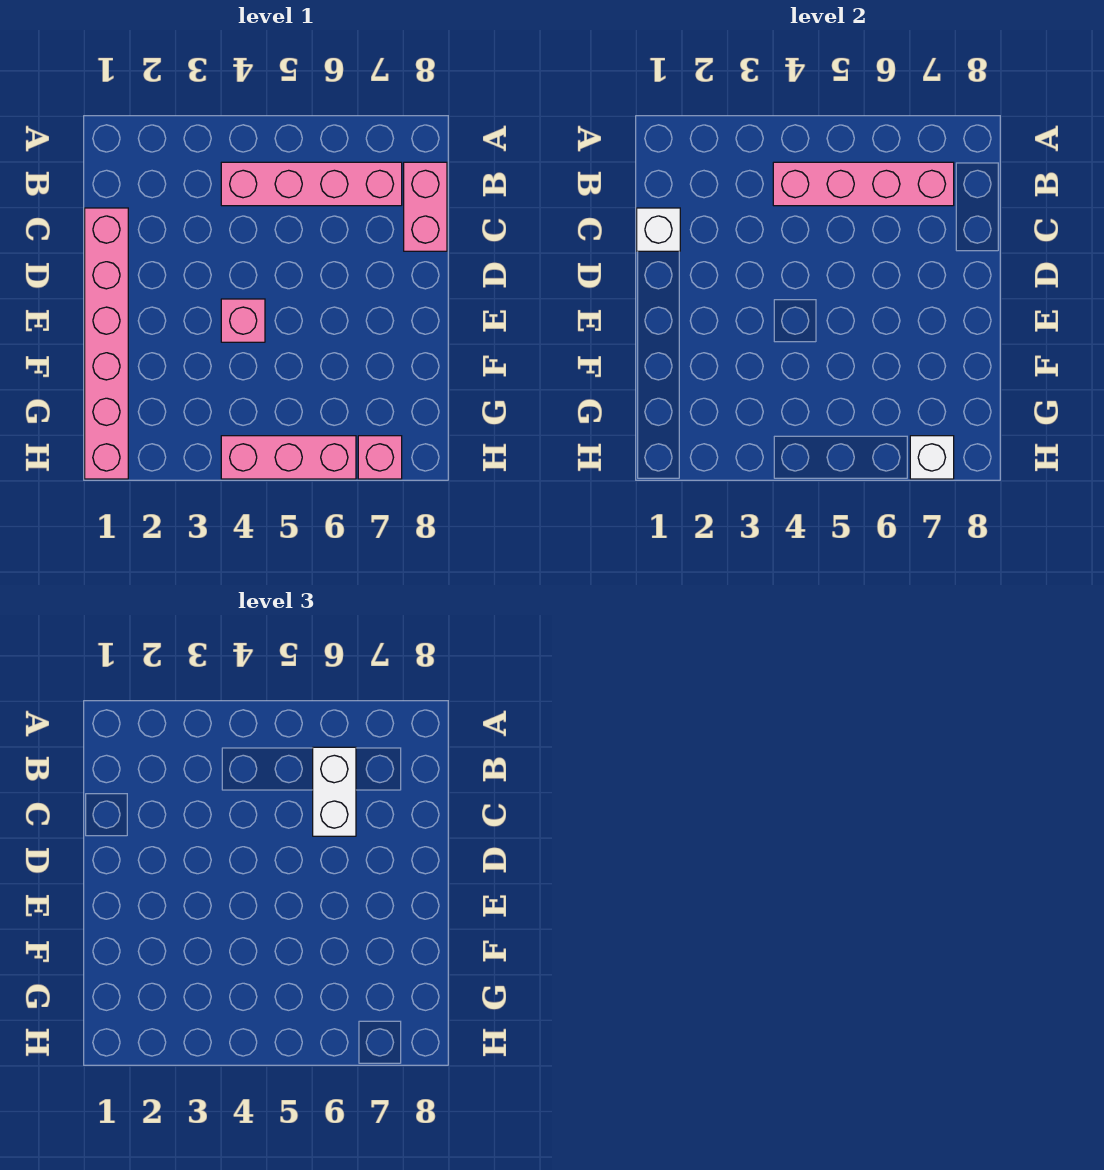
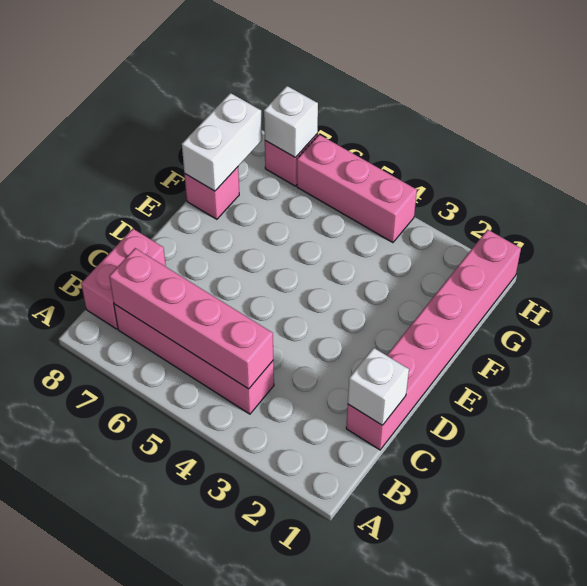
white brick B6:C6 level 3 -> white brick F8:G8 level 2
pink brick E4 level 1 -> pink brick F8 level 1

